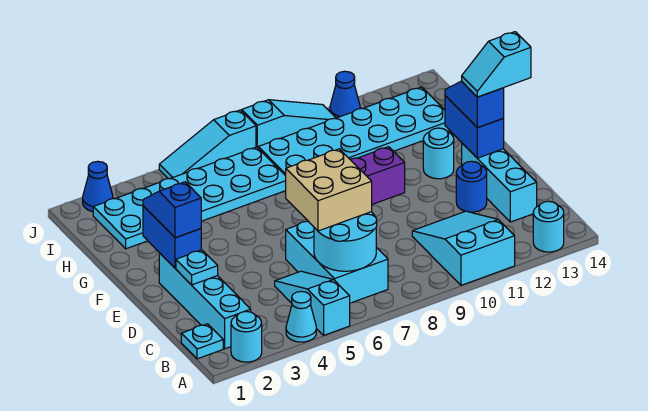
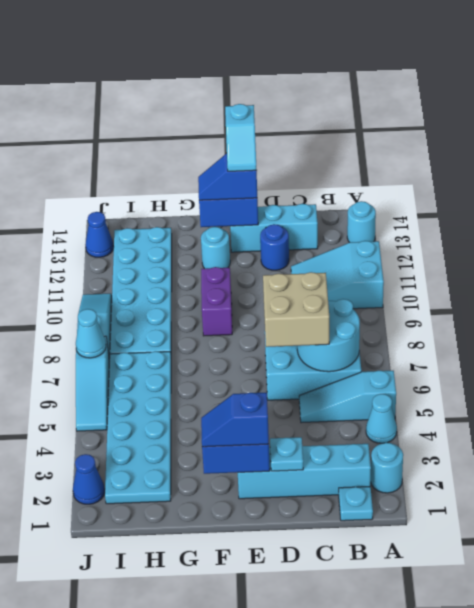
none -> cyan cone J7 level 2
blue cone J11 level 1 -> blue cone J13 level 1

